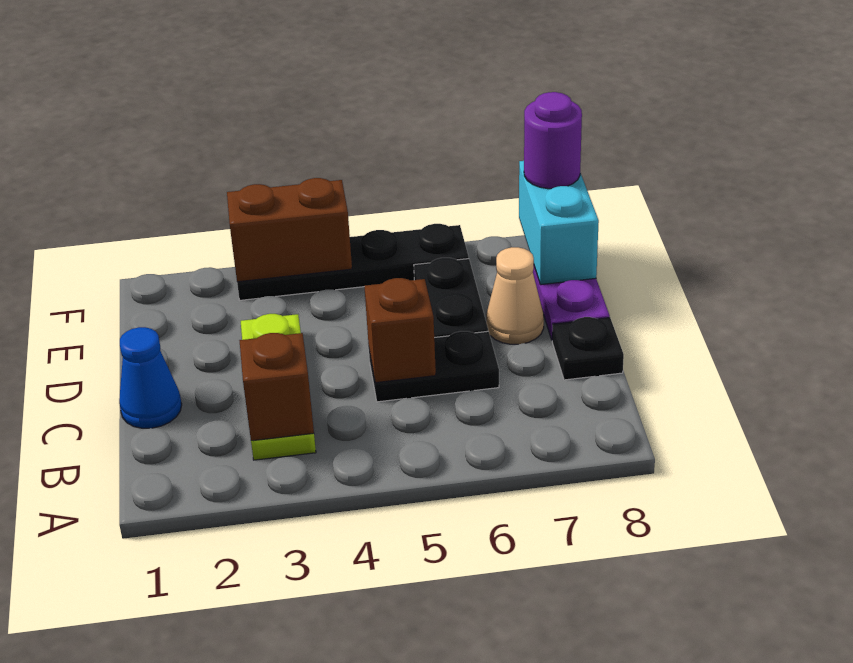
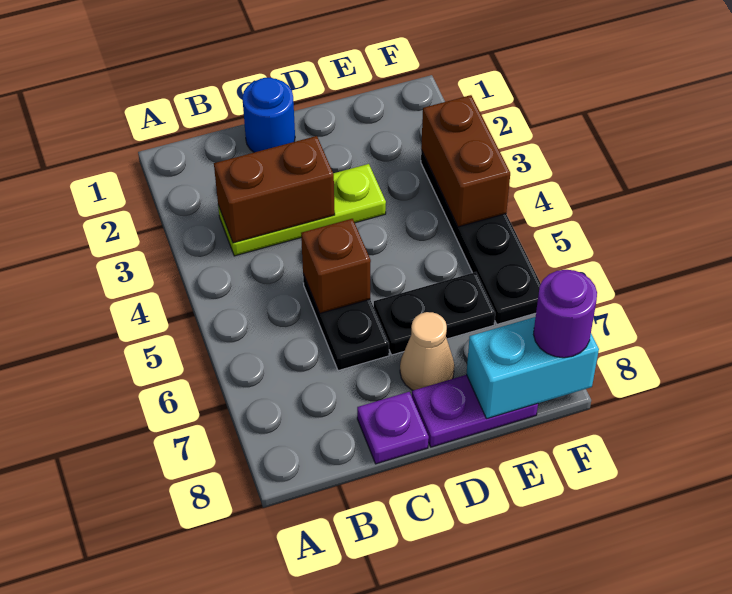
brown brick B3 level 2 -> brown brick B3:C3 level 2
blue cone C1 level 1 -> blue round brick C1 level 1
black plate C8 level 1 -> purple plate C8 level 1

